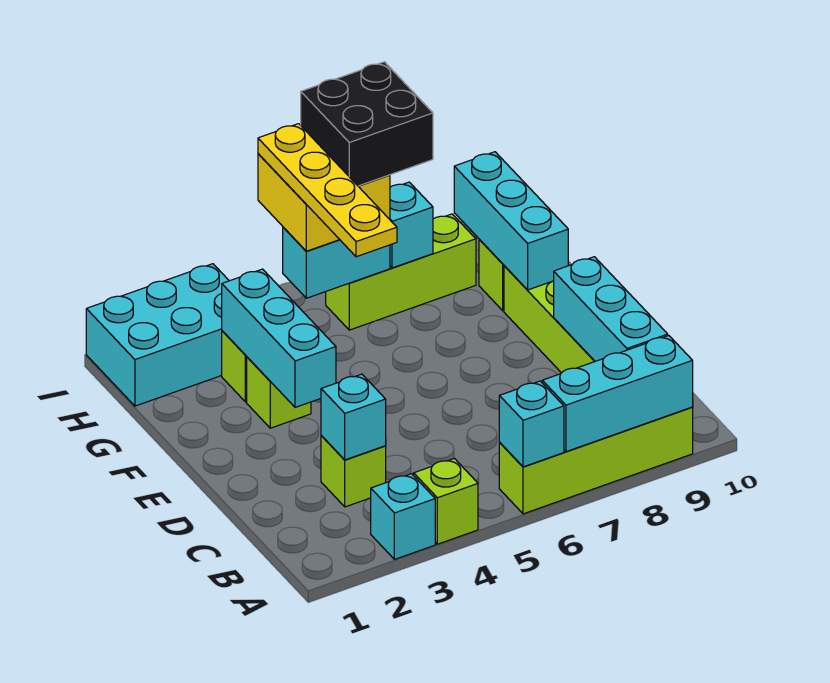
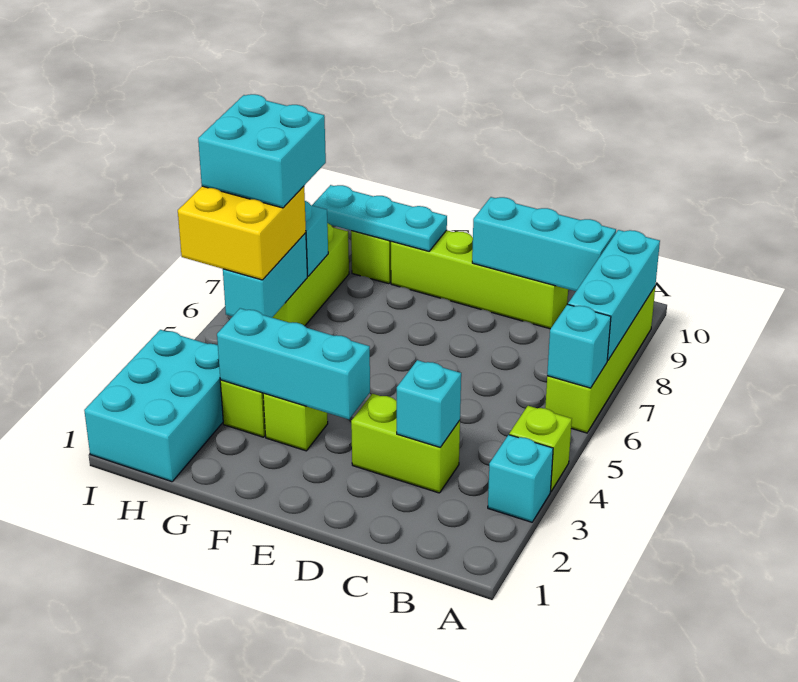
lime brick C3 level 1 -> lime brick C3:D3 level 1
yellow plate F5:I5 level 4 -> none
cyan brick F9:H9 level 2 -> cyan plate F9:H9 level 2
black brick H6:I7 level 4 -> cyan brick H6:I7 level 4

